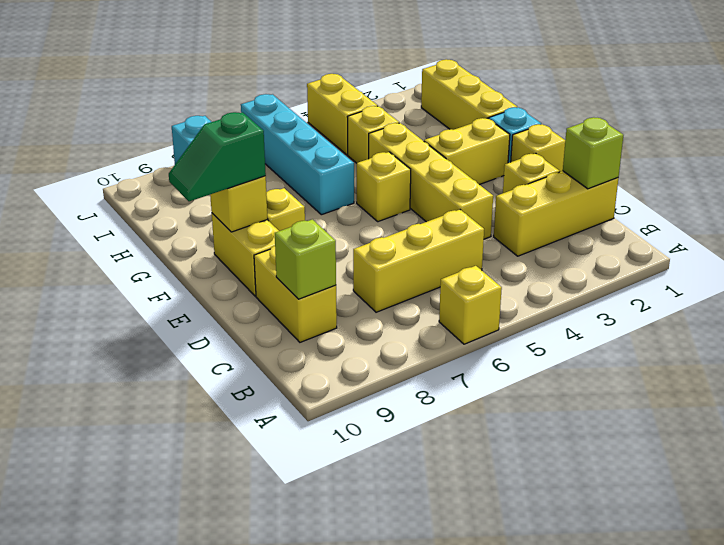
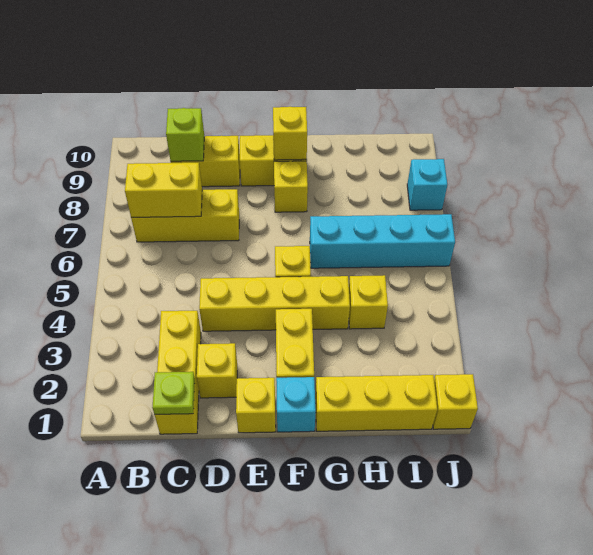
yellow brick A6 level 1 -> yellow brick J1 level 1
lime brick C1 level 2 -> lime plate C1 level 2
yellow brick C5:C7 level 1 -> yellow brick B7:D7 level 1
green slope F9:F10 level 3 top 9 -> none
yellow brick I4:J4 level 1 -> yellow brick B7:C7 level 2

